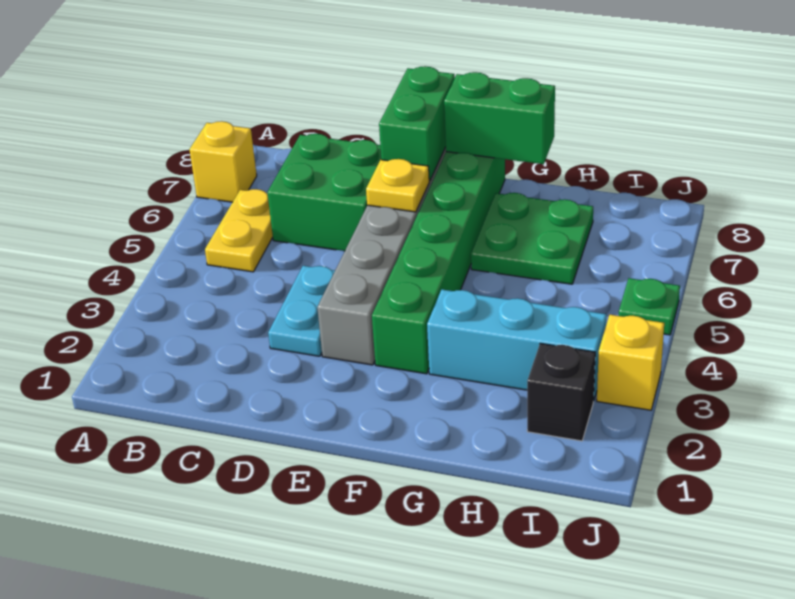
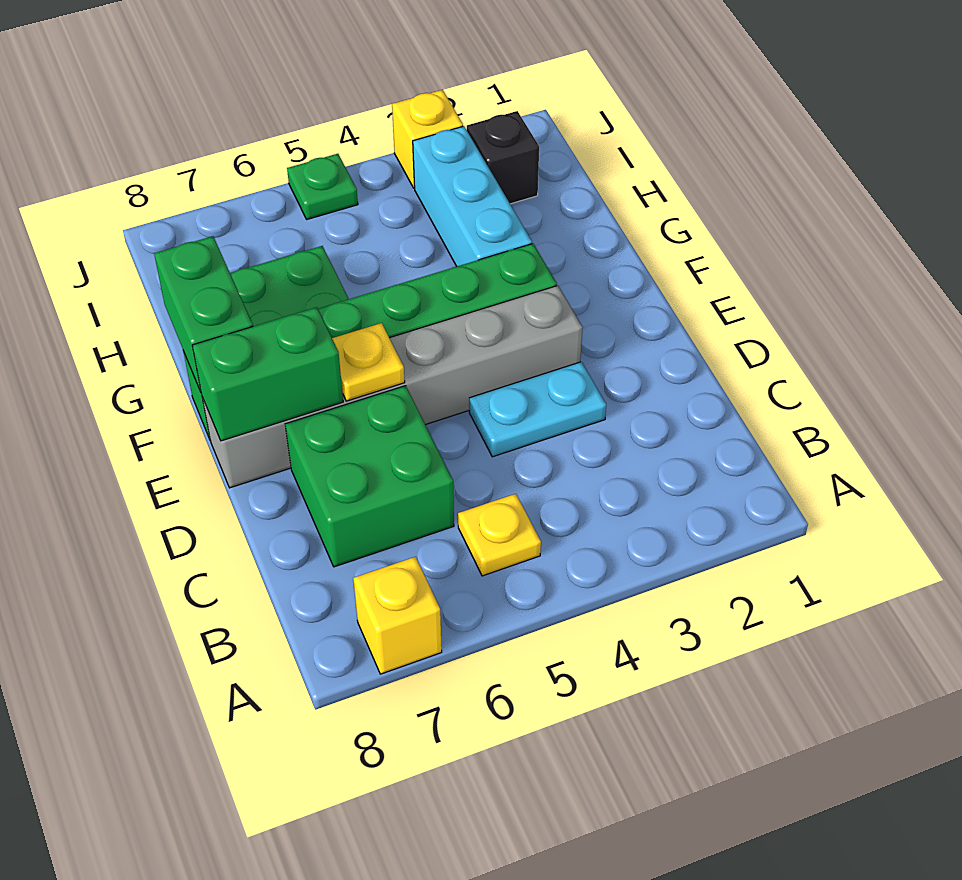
yellow plate B5:B6 level 1 -> yellow plate B5 level 1

